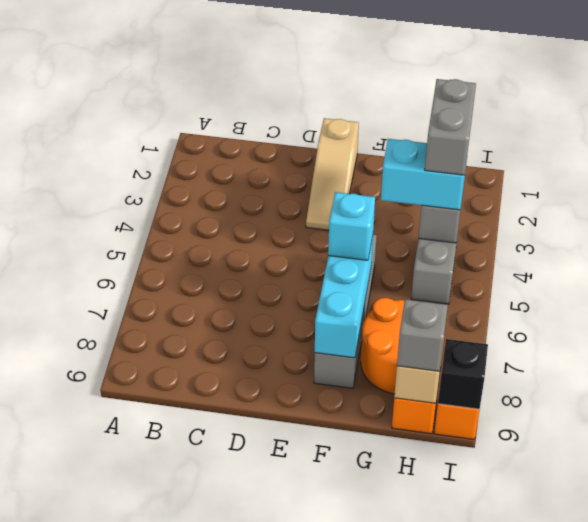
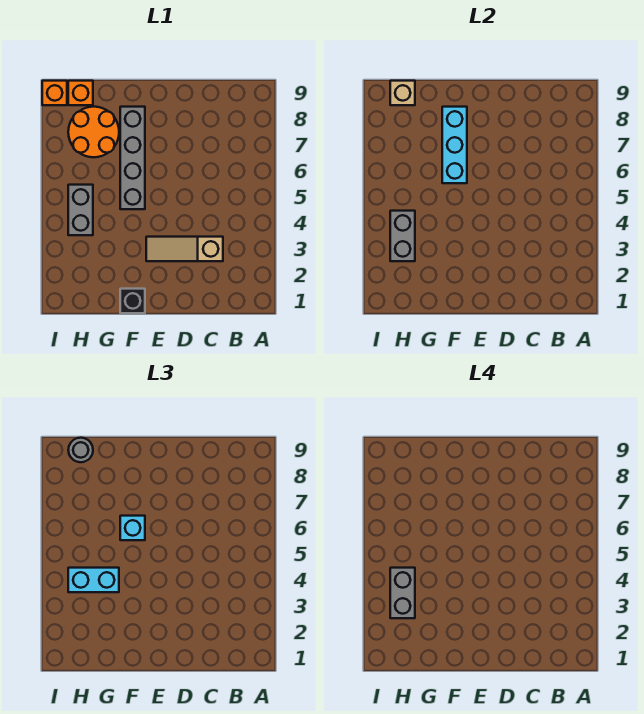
tan slope E1:E3 level 1 top 1 -> tan slope C3:E3 level 1 top C
grey brick H9 level 3 -> grey round brick H9 level 3
black brick I9 level 2 -> black brick F1 level 1

